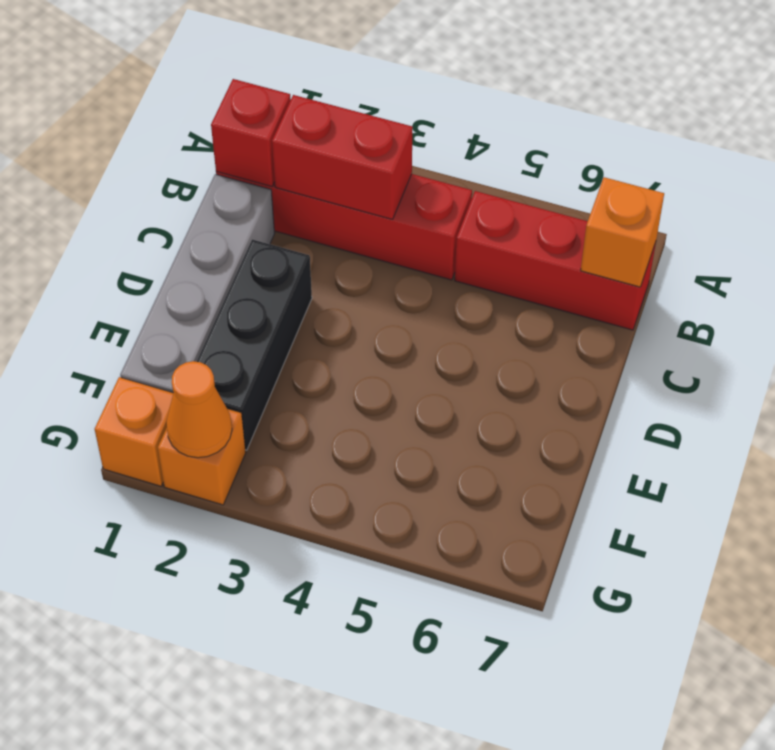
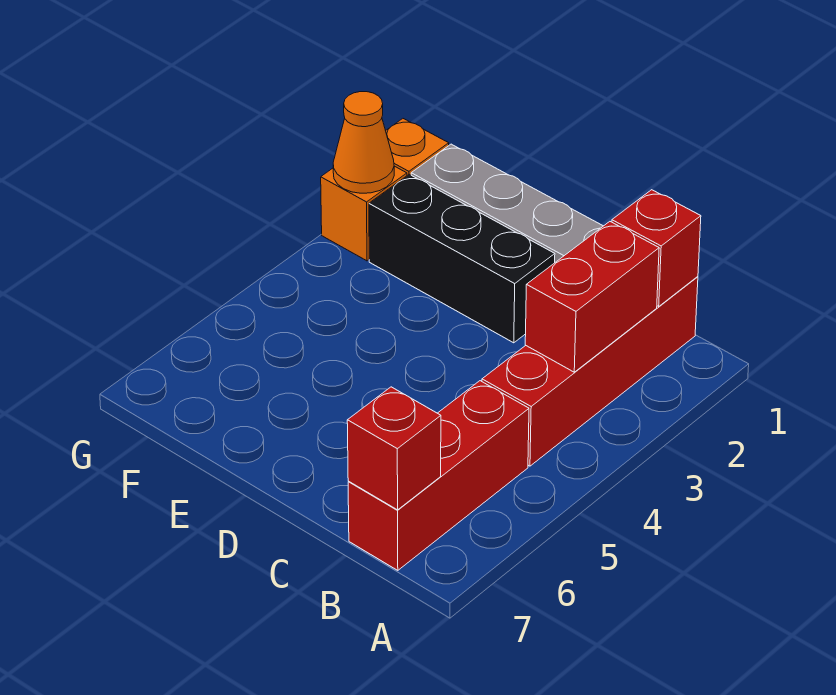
orange brick B7 level 2 -> red brick B7 level 2

